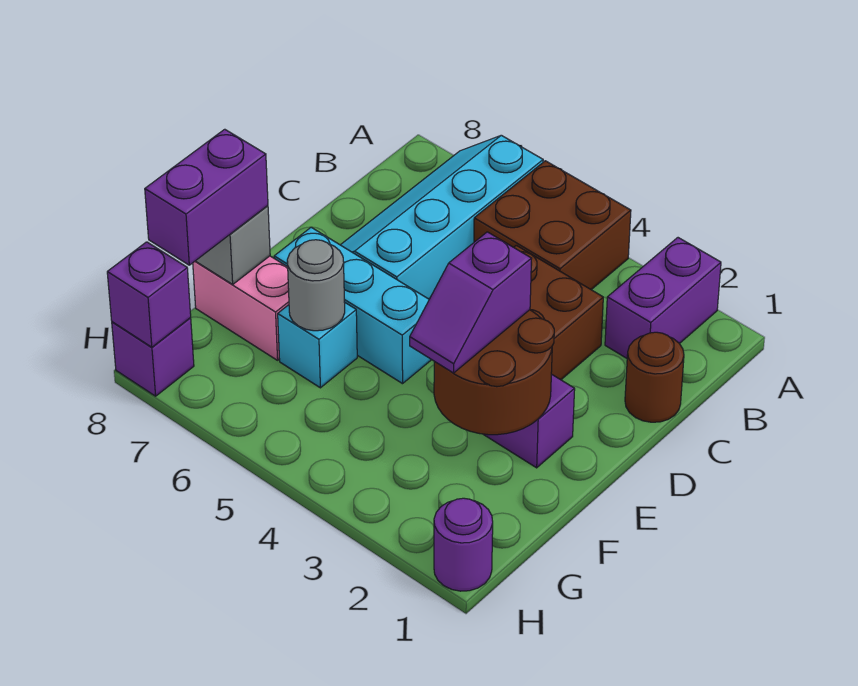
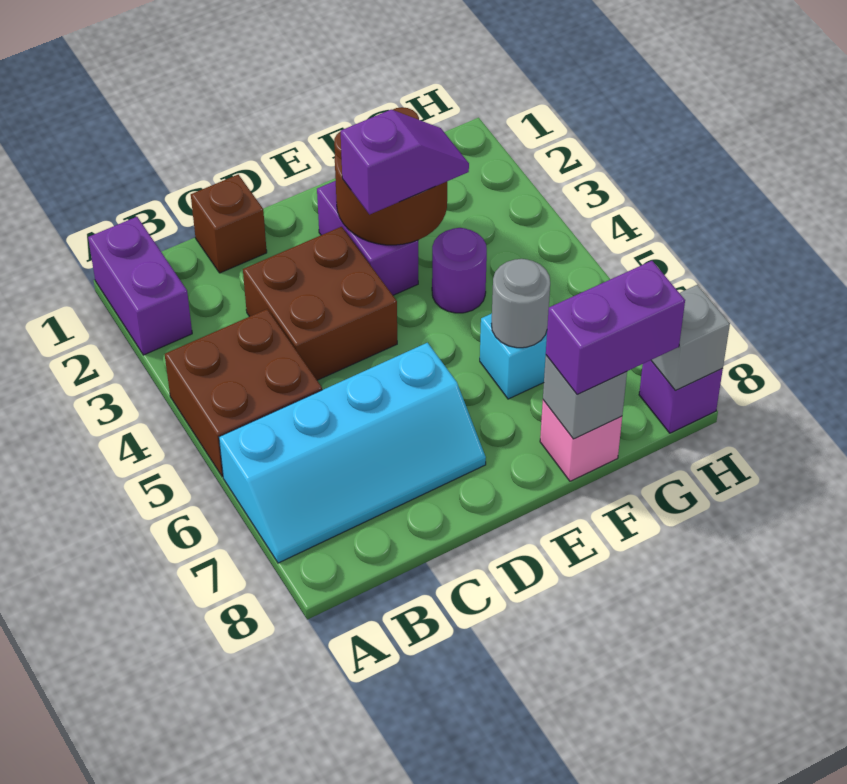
purple brick A2:B2 level 1 -> purple brick A1:A2 level 1
brown round brick C1 level 1 -> brown brick C1 level 1
cyan brick E5:E7 level 1 -> none
pink brick F7:F8 level 1 -> pink brick F8 level 1
purple round brick H1 level 1 -> purple round brick F4 level 1
purple brick H8 level 2 -> grey brick H8 level 2

